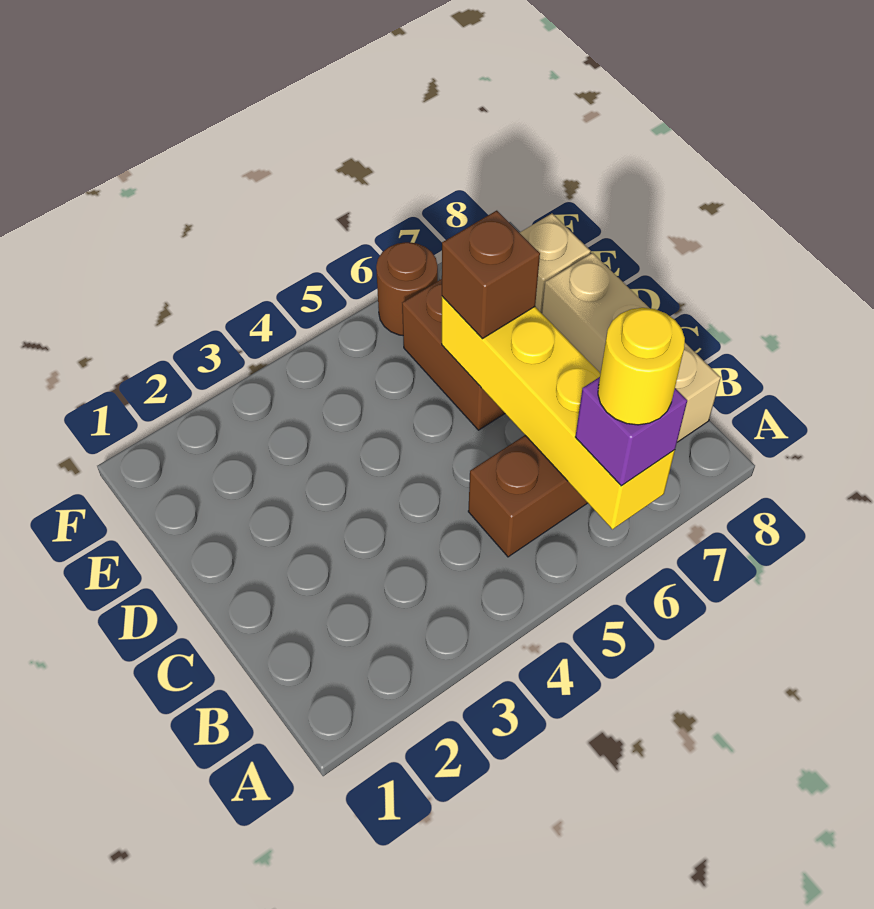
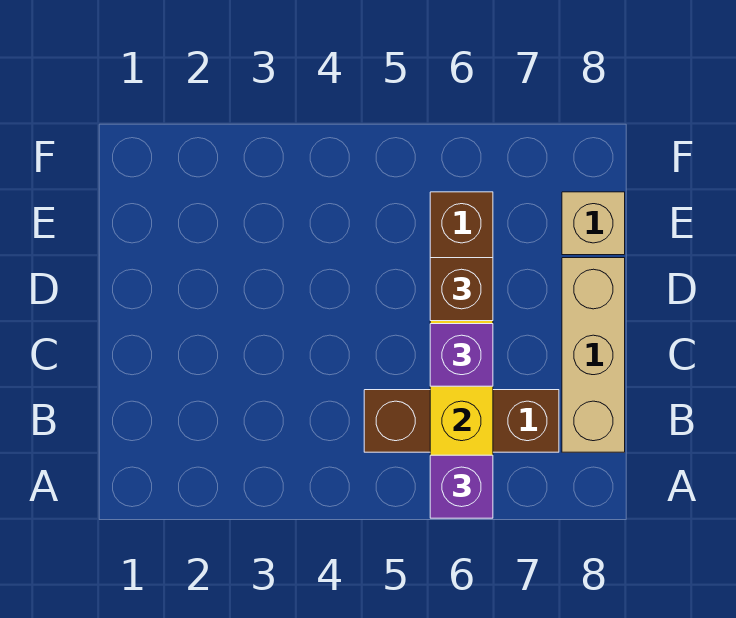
yellow round brick A6 level 4 -> none
none -> purple brick C6 level 3
brown round brick F6 level 1 -> none

